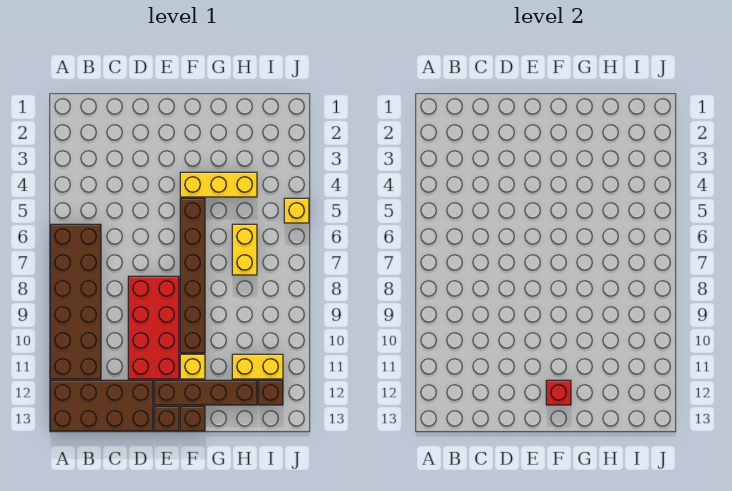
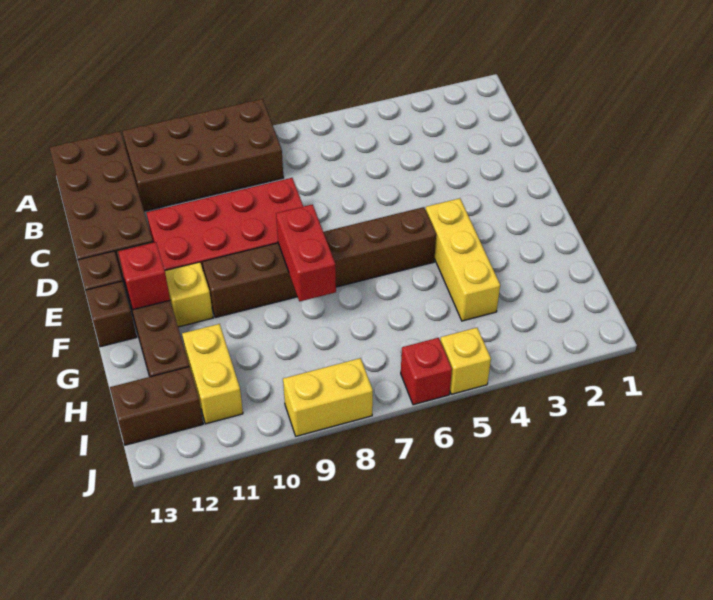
brown brick A6:B11 level 1 -> brown brick A8:B11 level 1
none -> red brick F8:G8 level 2
yellow brick H6:H7 level 1 -> yellow brick J8:J9 level 1
brown brick I12 level 1 -> brown brick I12:I13 level 1
none -> red brick J6 level 1

